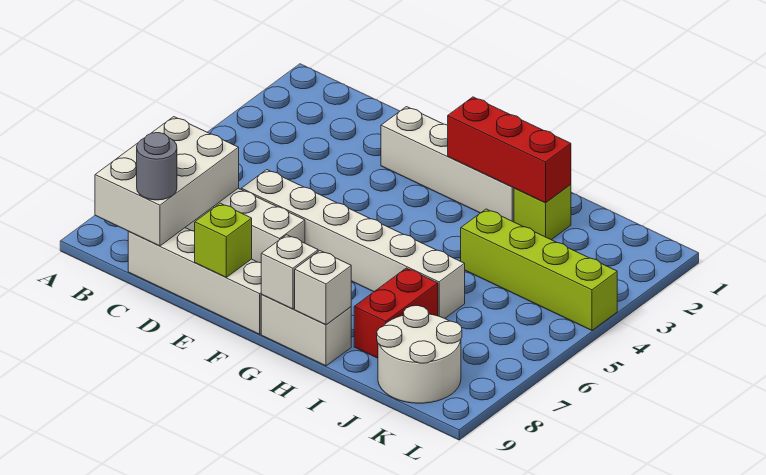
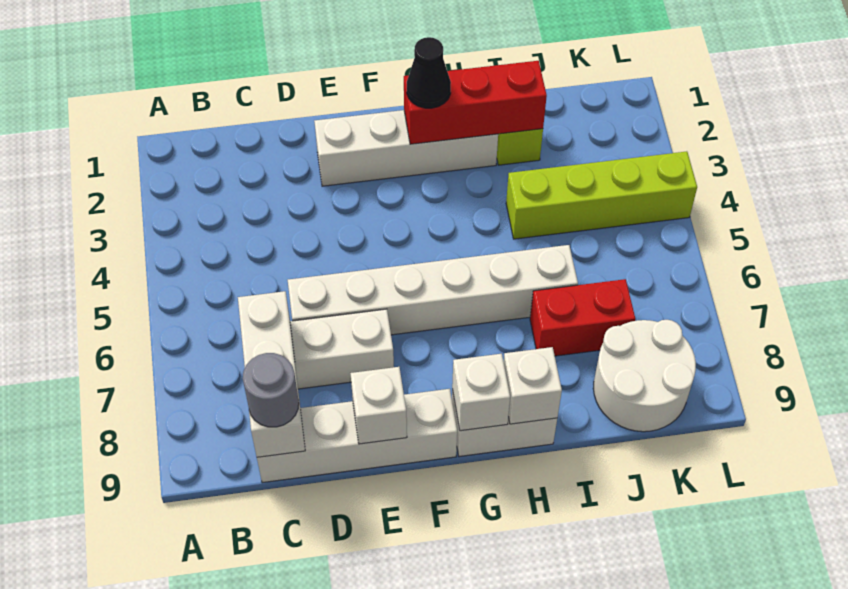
white brick B7:C9 level 2 -> white brick C7:C9 level 2
lime brick E9 level 2 -> white brick E9 level 2
none -> black cone G2 level 3
red brick I7:I8 level 1 -> red brick I7:J7 level 1

